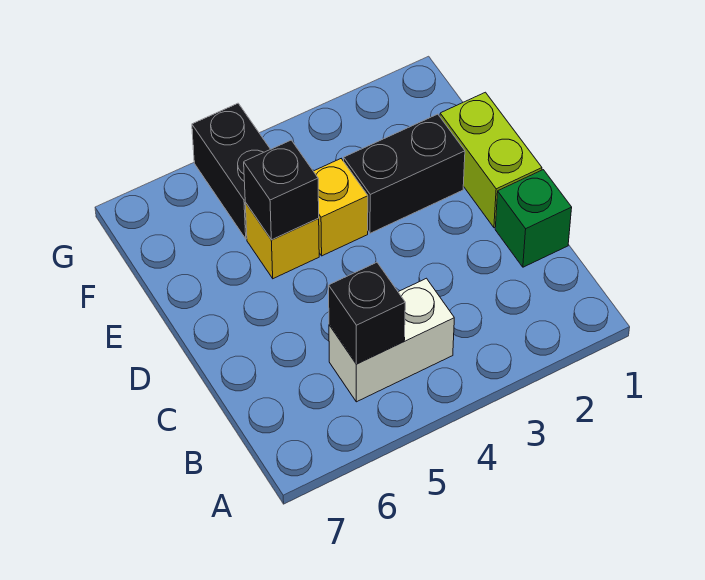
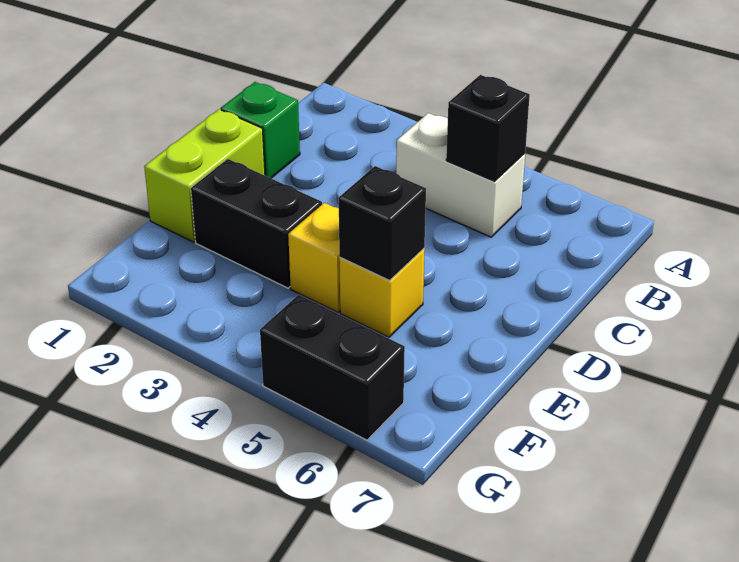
black brick F5:G5 level 1 -> black brick G5:G6 level 1

